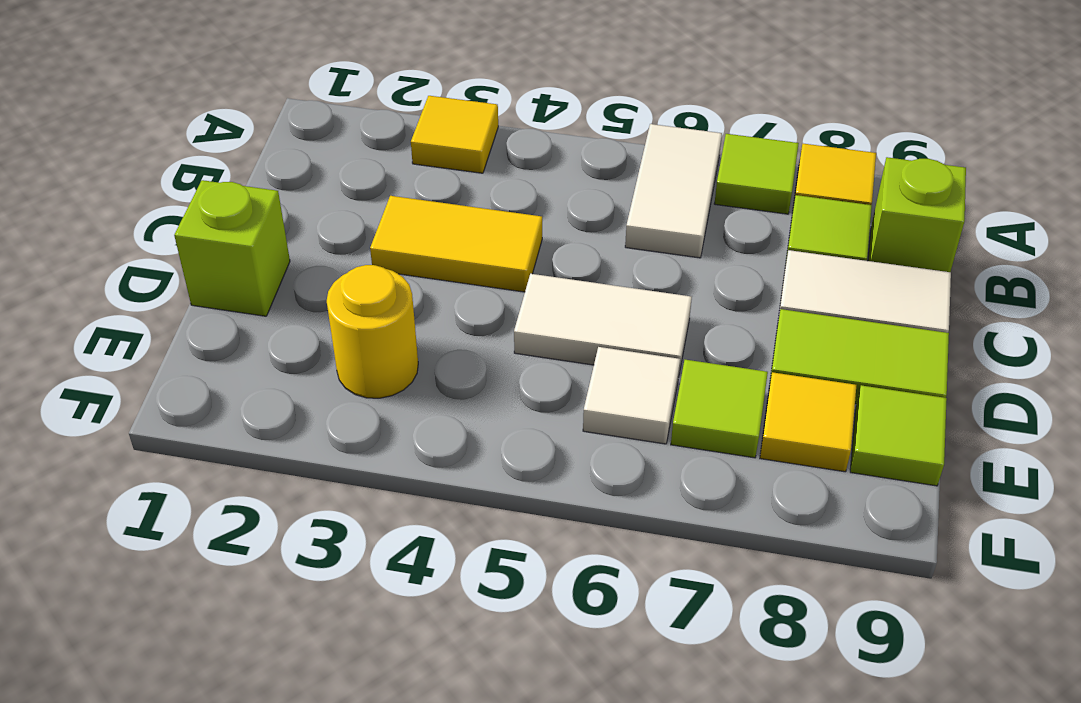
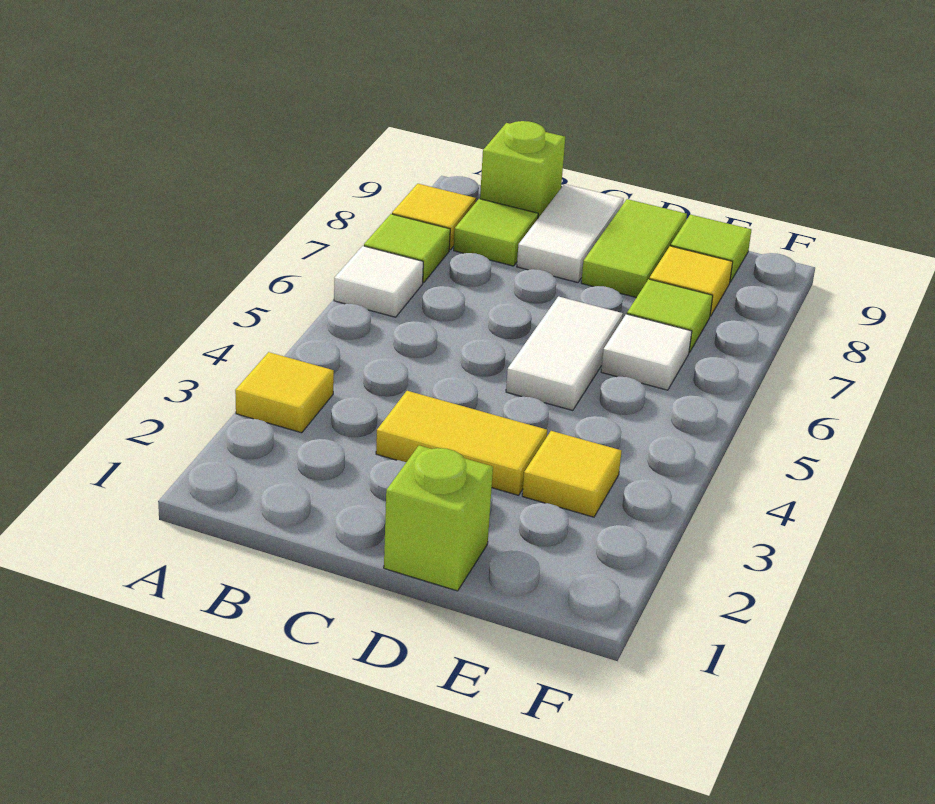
white tile A6:B6 level 1 -> white tile A6 level 1
yellow tile C3:C4 level 1 -> yellow tile C3:D3 level 1
yellow round brick E3 level 1 -> yellow tile E3 level 1

